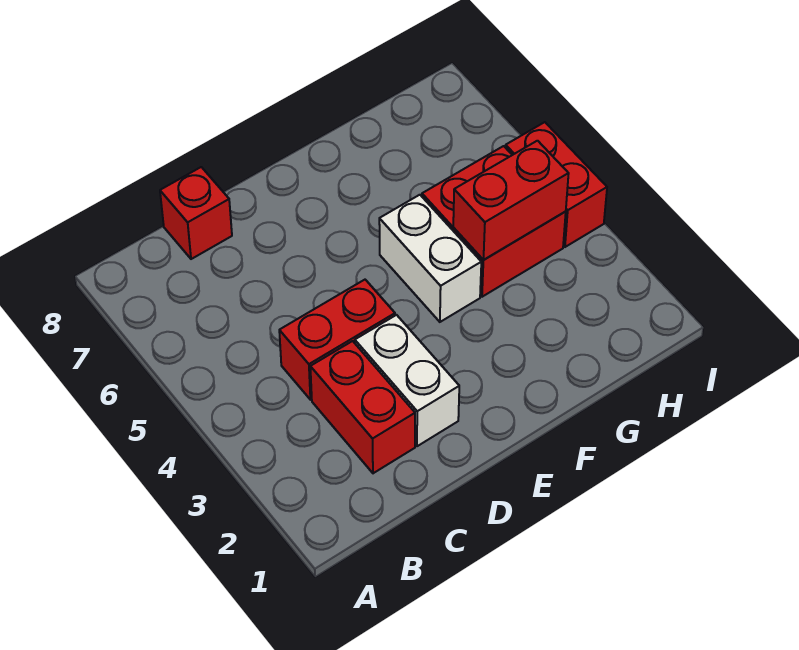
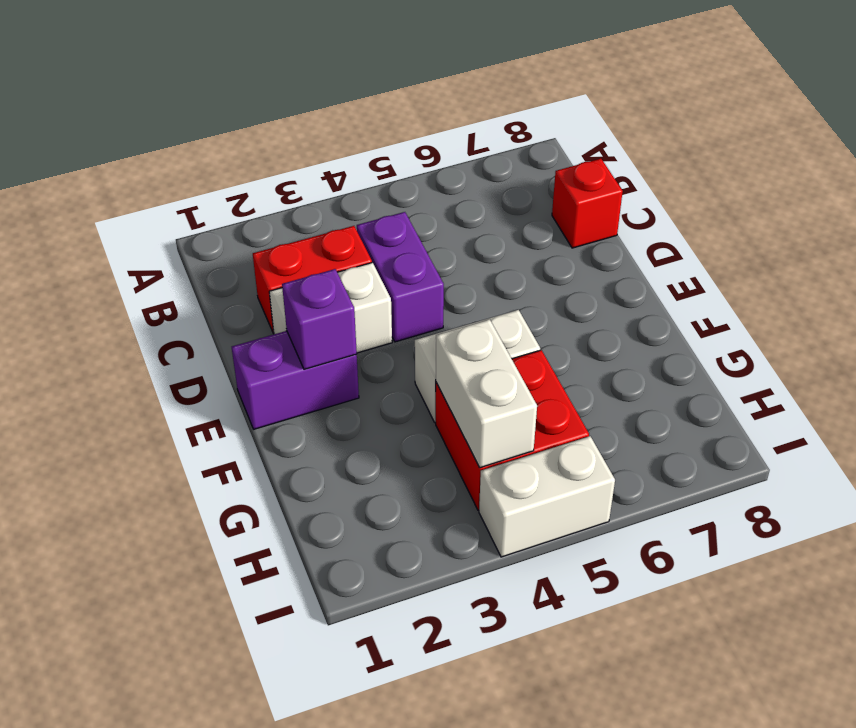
red brick C4:D4 level 1 -> purple brick C4:D4 level 1
none -> purple brick E1:E2 level 1
none -> purple brick E2 level 2
red brick G4:H4 level 2 -> white brick G4:H4 level 2
red brick I4:I5 level 1 -> white brick I4:I5 level 1

